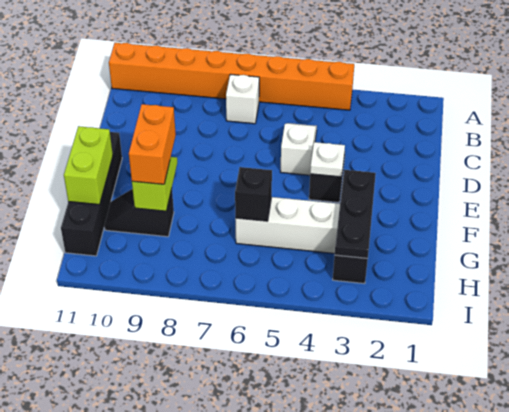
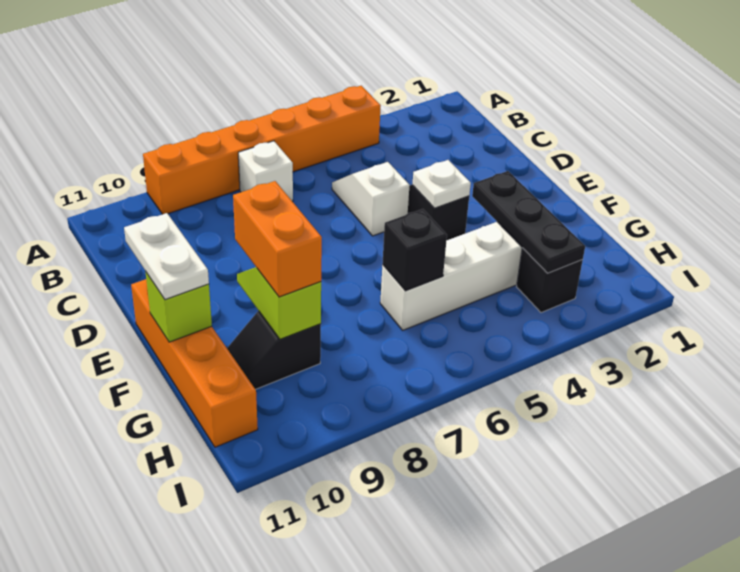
orange brick A4:A11 level 1 -> orange brick A4:A9 level 1
black brick E11:H11 level 1 -> orange brick E11:H11 level 1
none -> white plate E11:F11 level 3
lime brick F11:G11 level 2 -> lime brick F11 level 2

